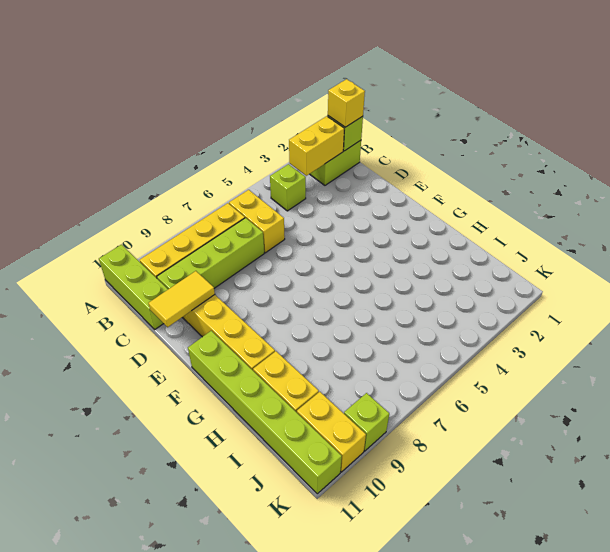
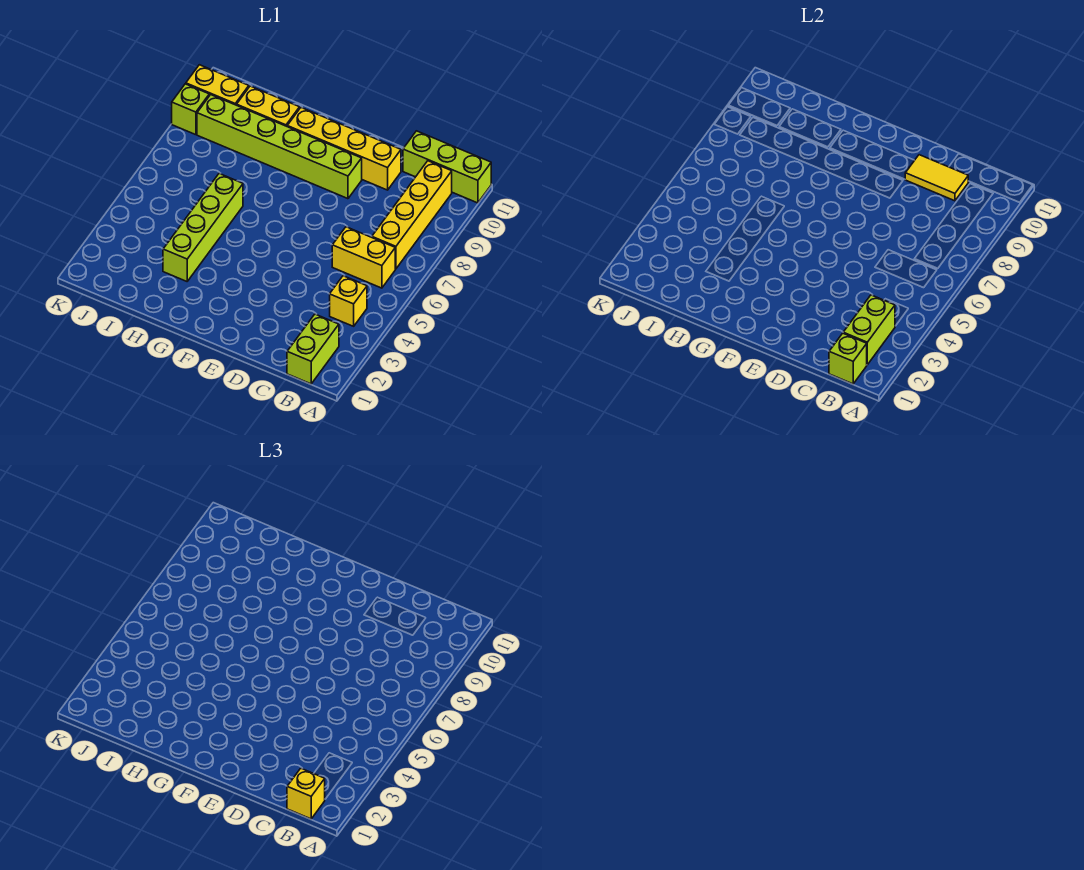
yellow brick B2:B3 level 2 -> lime brick B2:B3 level 2
lime brick B4 level 1 -> yellow brick B4 level 1
lime brick C7:C10 level 1 -> lime brick H3:H6 level 1
yellow tile D10:D11 level 2 -> yellow tile C10:D10 level 2
lime brick F11:K11 level 1 -> lime brick E9:J9 level 1

